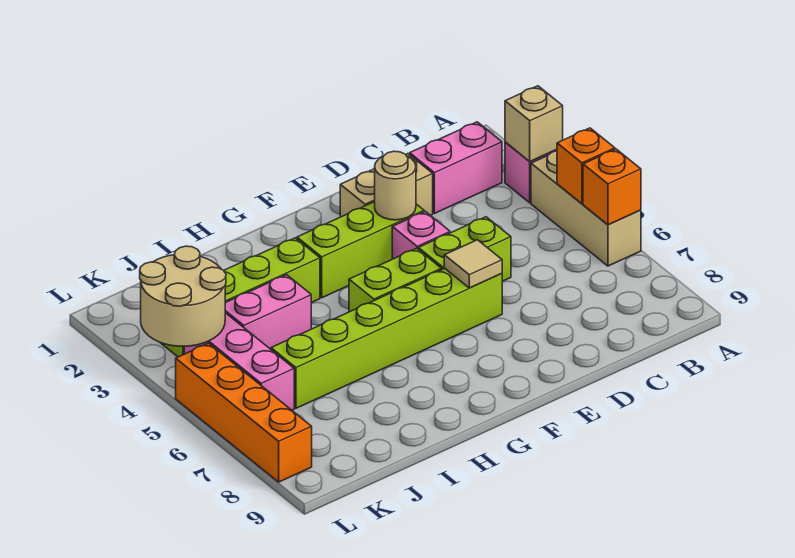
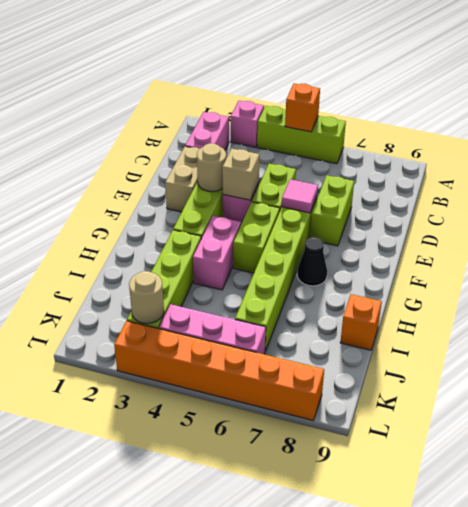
tan brick A3 level 2 -> tan brick E4 level 2
tan brick A4:A6 level 1 -> lime brick A4:A6 level 1
orange brick A6 level 2 -> orange brick I9 level 1
none -> lime brick D7:E7 level 1
tan tile E6 level 2 -> pink tile E6 level 2
none -> black cone G7 level 1
pink brick I4:J4 level 1 -> pink brick G4:H4 level 1
tan round brick K3:L4 level 2 -> tan round brick K3 level 2
orange brick L5:L8 level 1 -> orange brick L3:L8 level 1

